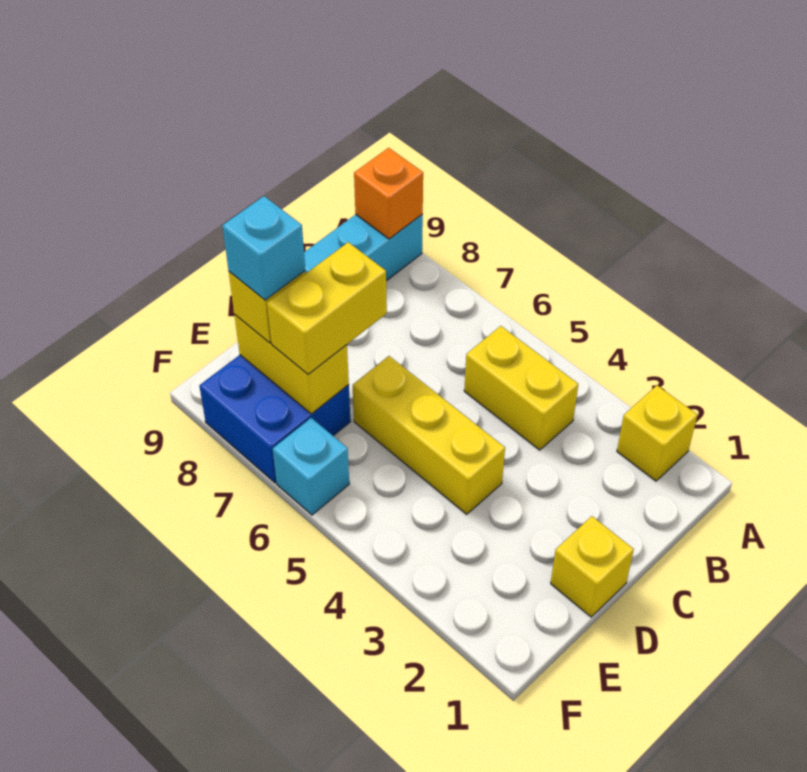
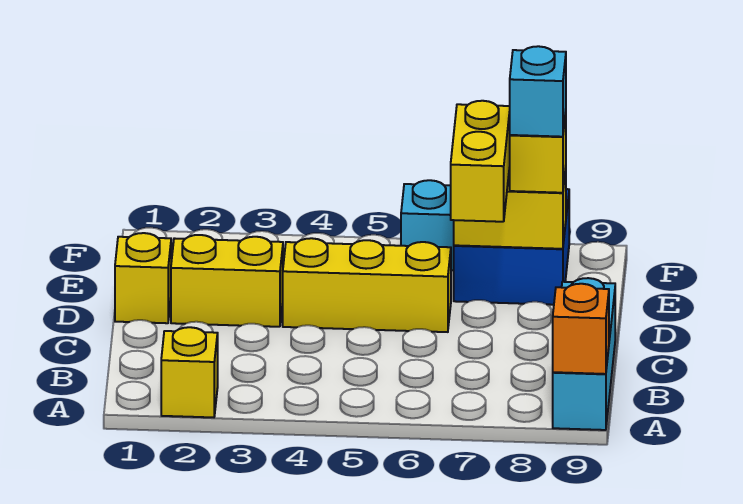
yellow brick B4:B5 level 1 -> yellow brick D2:D3 level 1

